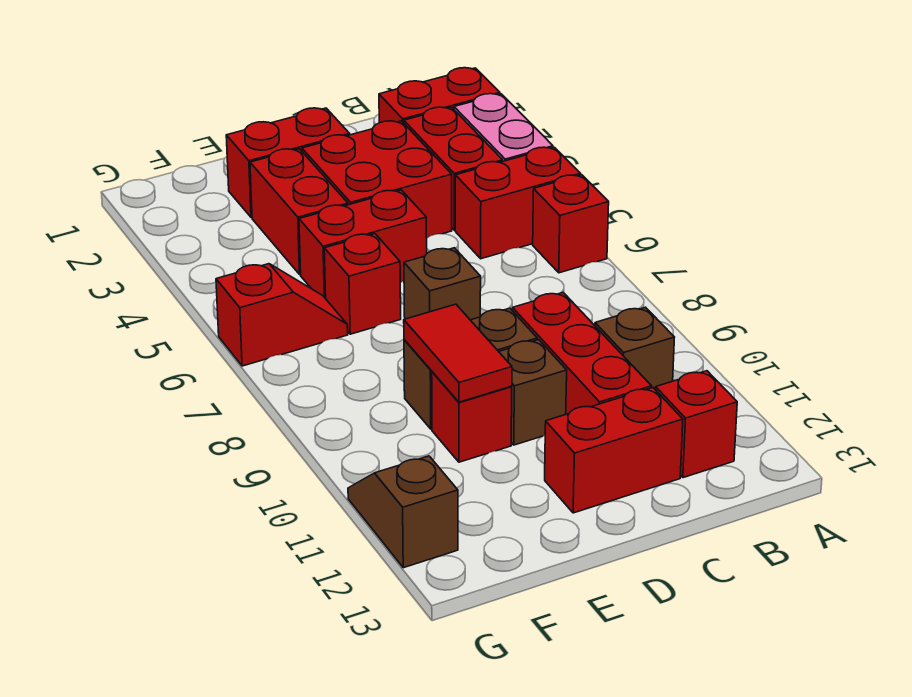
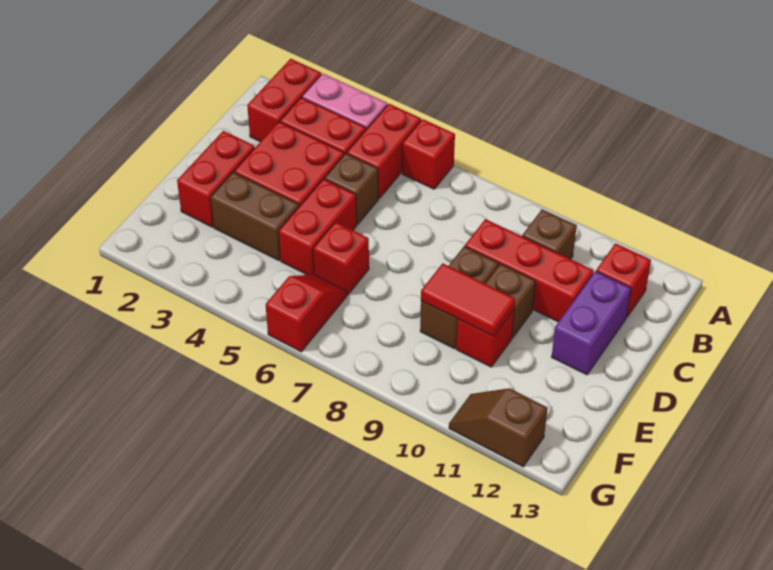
red brick C12:D12 level 1 -> purple brick C12:D12 level 1
brown brick D7 level 1 -> brown brick C5 level 1
red brick E3:E4 level 1 -> brown brick E3:E4 level 1

